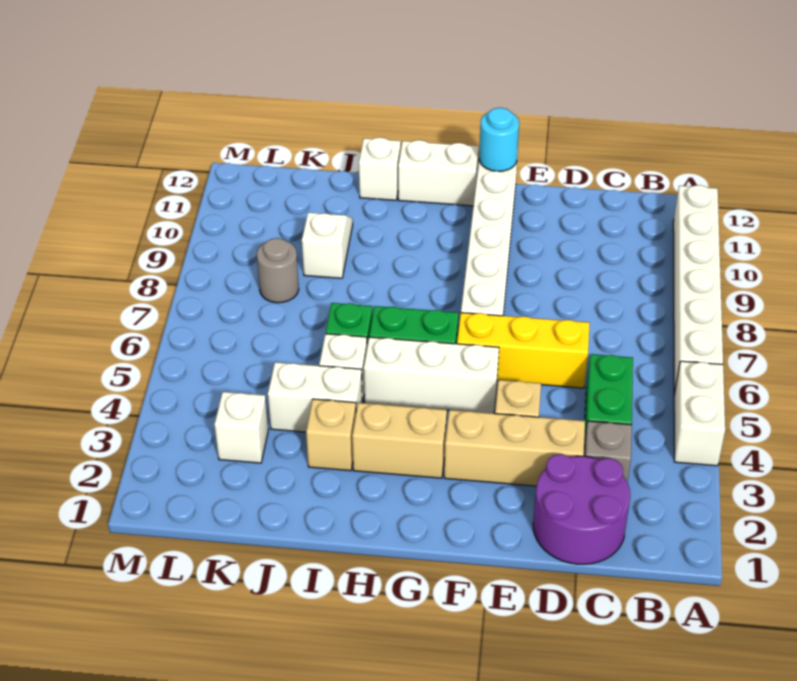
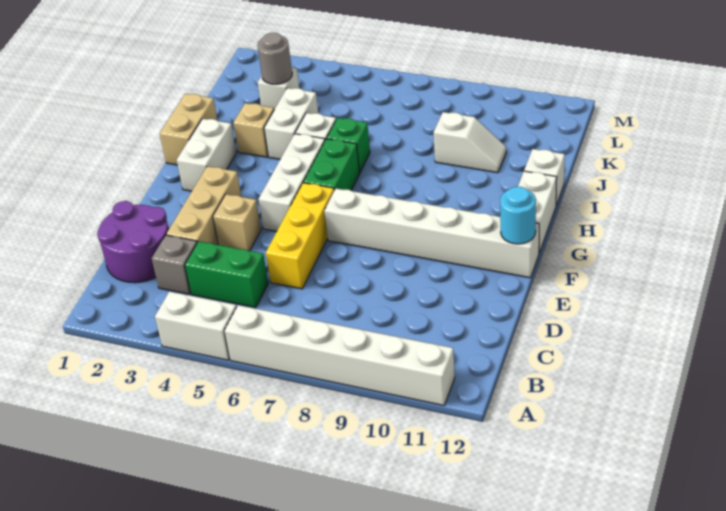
none -> white brick G2:H2 level 1
tan brick G3:H3 level 1 -> tan brick H1:I1 level 1
grey round brick K8 level 1 -> grey round brick K3 level 2

